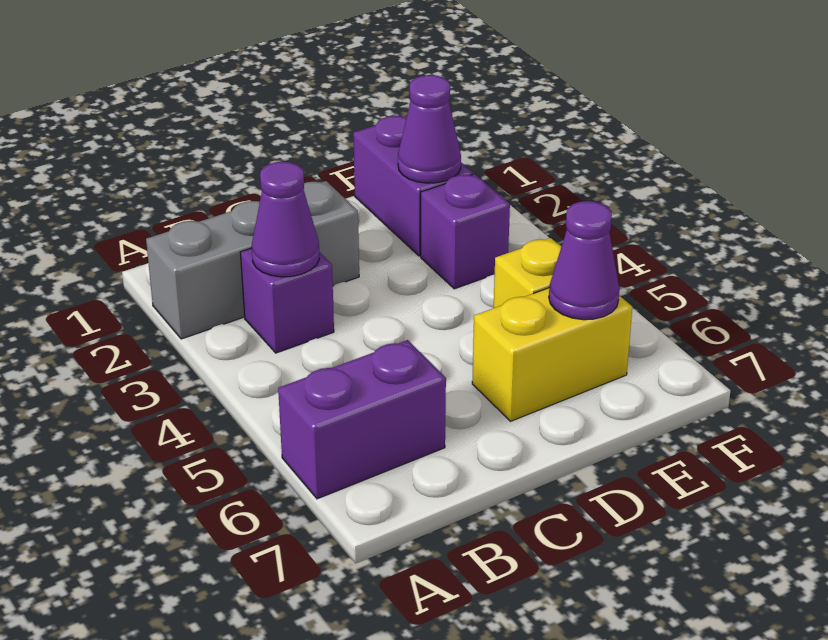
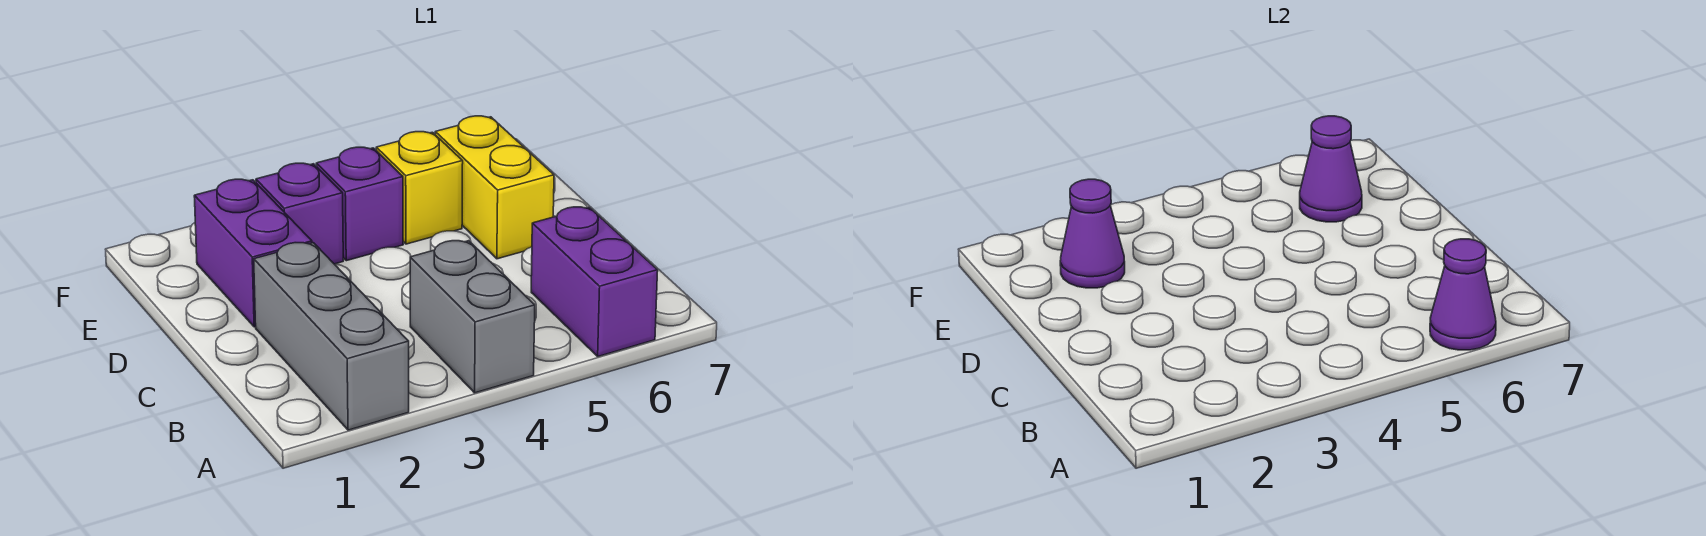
none -> grey brick A4:B4 level 1
purple brick B3 level 1 -> purple brick E4 level 1
purple cone B3 level 2 -> purple cone A6 level 2
purple brick E1:E2 level 1 -> purple brick D2:E2 level 1

